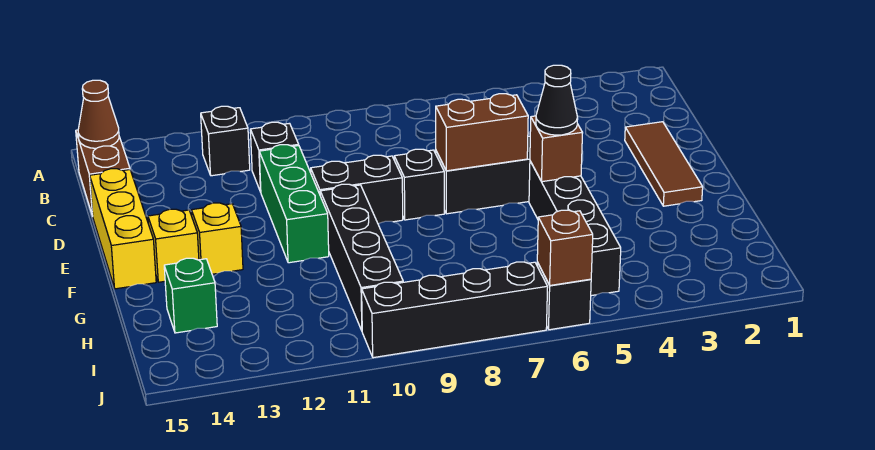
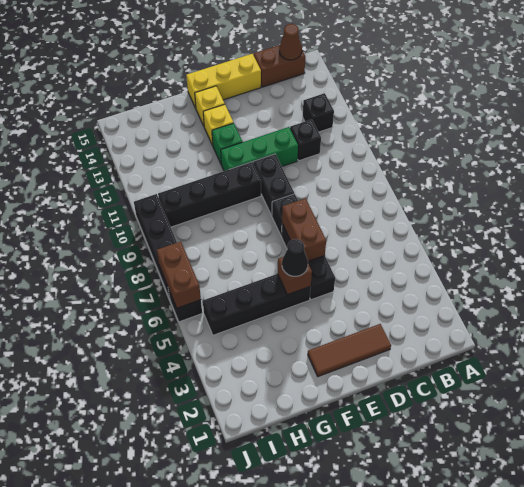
green brick H14 level 1 -> green brick F12 level 1
brown brick J6 level 2 -> brown brick J6:J7 level 2

